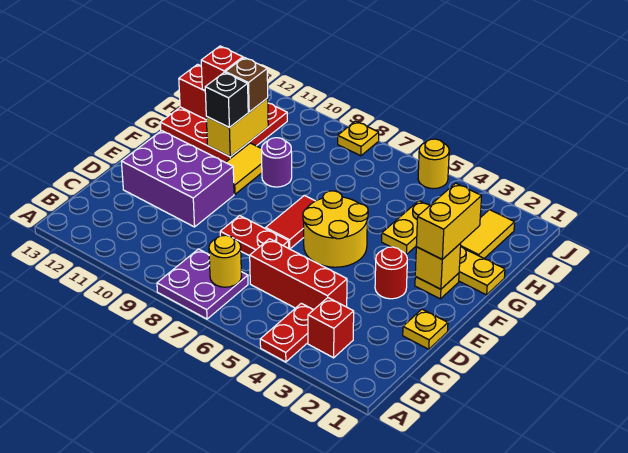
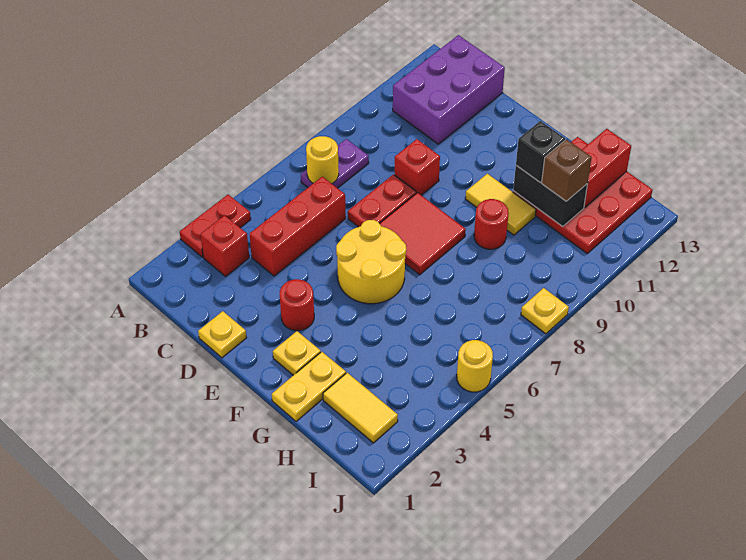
red plate A4:B4 level 1 -> red plate A3:A4 level 1
purple plate A7:B8 level 1 -> purple plate B7:B8 level 1
purple brick D10:E12 level 1 -> purple brick B11:C13 level 1
red tile E7:F7 level 1 -> red tile E7:F8 level 1
yellow brick F2 level 2 -> none
yellow brick F2:G2 level 3 -> none
yellow plate G4:H4 level 1 -> none
purple round brick G9 level 1 -> red round brick G9 level 1
yellow brick G11:H11 level 2 -> black brick G11:H11 level 2
red brick H12 level 3 -> red brick D9 level 1

